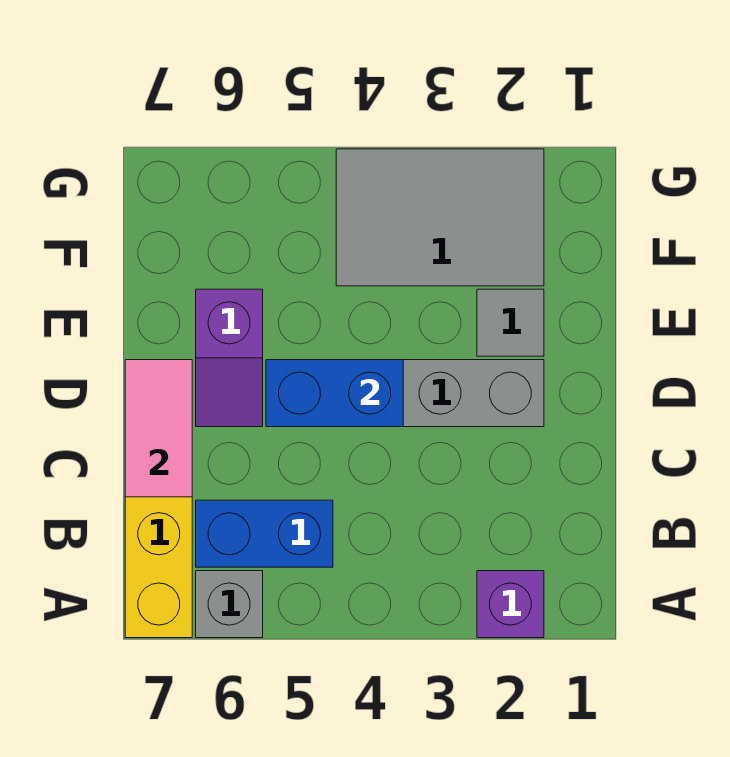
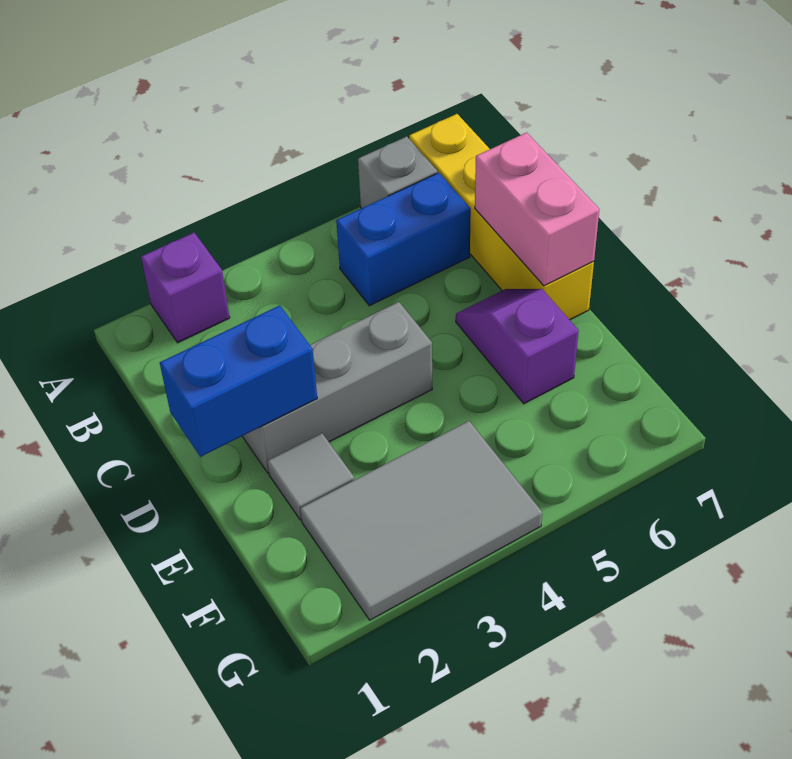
pink tile C7:D7 level 2 -> pink brick C7:D7 level 2
blue brick D4:D5 level 2 -> blue brick D1:D2 level 2

